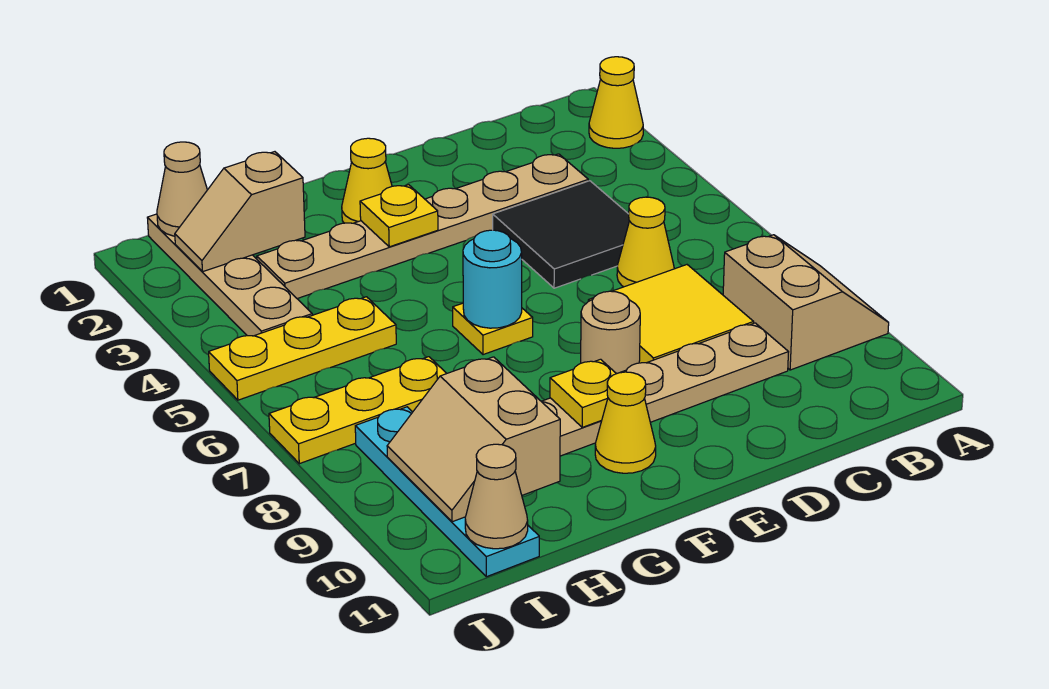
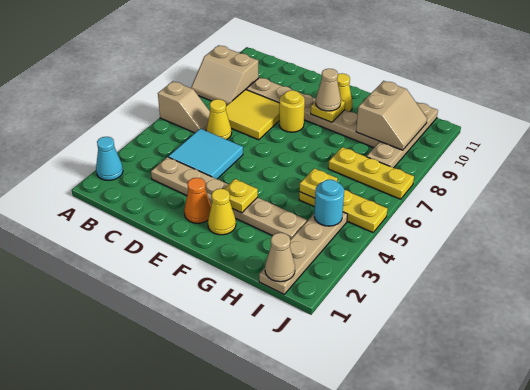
yellow cone A2 level 1 -> cyan cone A2 level 1
tan slope A8:B9 level 1 top B -> tan slope A8:B9 level 1 top 9
black tile C4:D5 level 1 -> cyan tile C4:D5 level 1
none -> orange cone E2 level 1
tan round brick E8 level 1 -> yellow round brick E8 level 1
yellow plate F6 level 1 -> yellow plate H5 level 2
cyan round brick F6 level 2 -> cyan round brick I4 level 2
tan slope H2:I2 level 2 top H -> tan slope A6:B6 level 1 top A
cyan plate I8:I11 level 1 -> tan plate I8:I11 level 1
tan cone I11 level 2 -> tan cone F9 level 3

